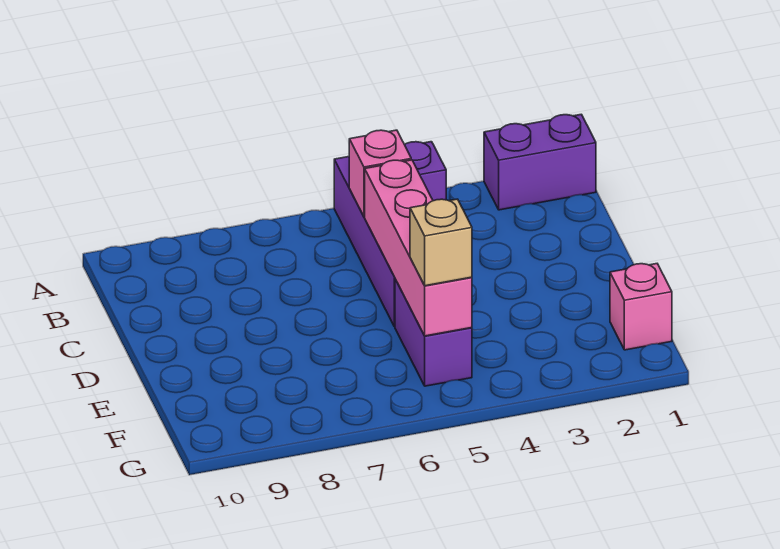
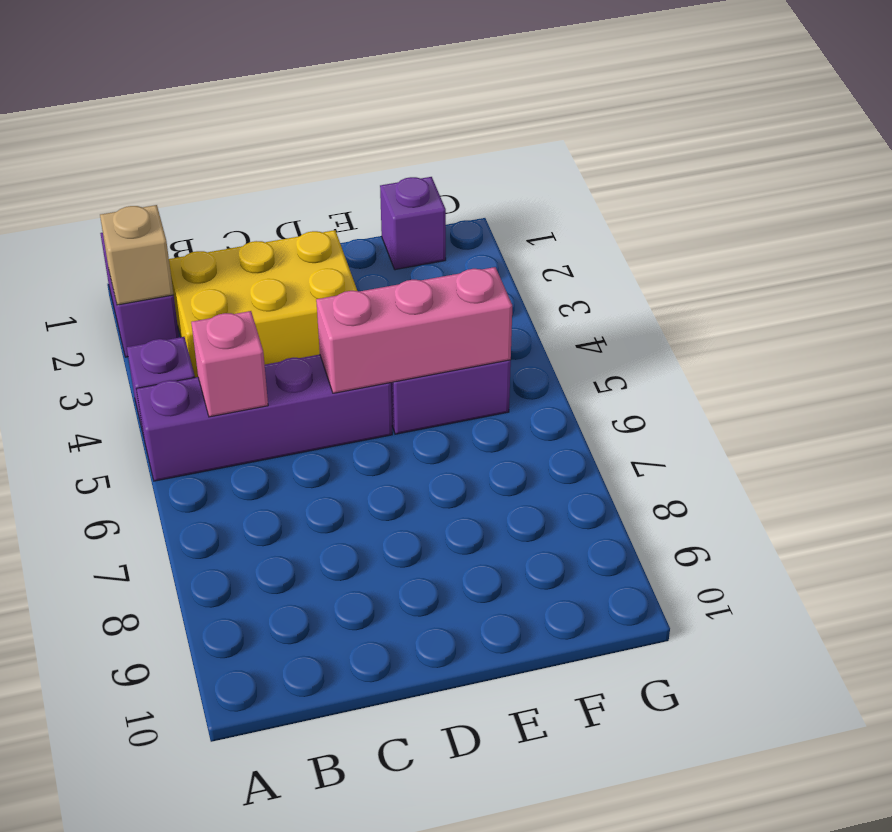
none -> yellow brick B2:D3 level 1
pink brick C5:F5 level 2 -> pink brick D5:F5 level 2
pink brick F1 level 1 -> purple brick F1 level 1
tan brick F5 level 3 -> tan brick A2 level 2

